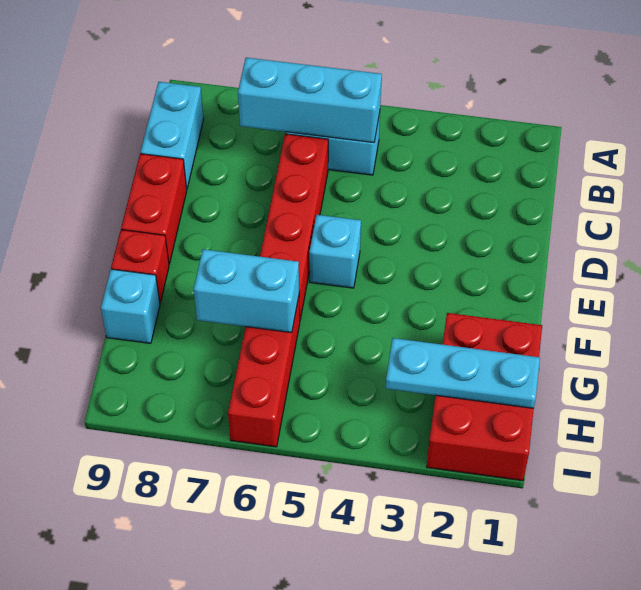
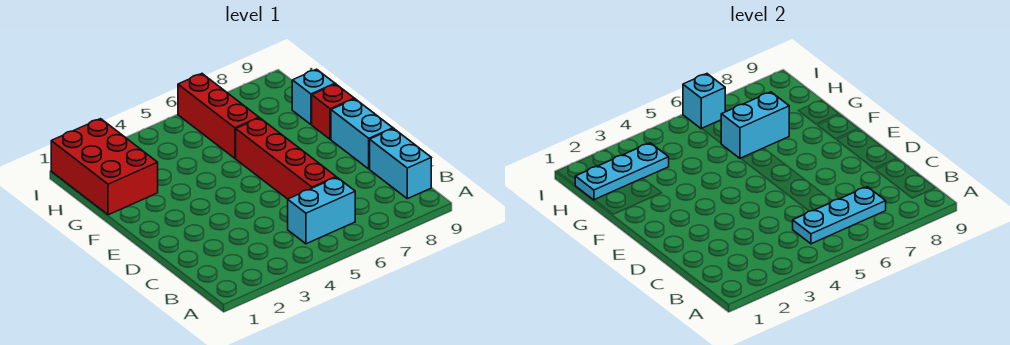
cyan brick B5:B7 level 2 -> cyan plate B5:B7 level 2
red brick D9:E9 level 1 -> cyan brick D9:E9 level 1
cyan brick E5 level 1 -> cyan brick I6 level 2

